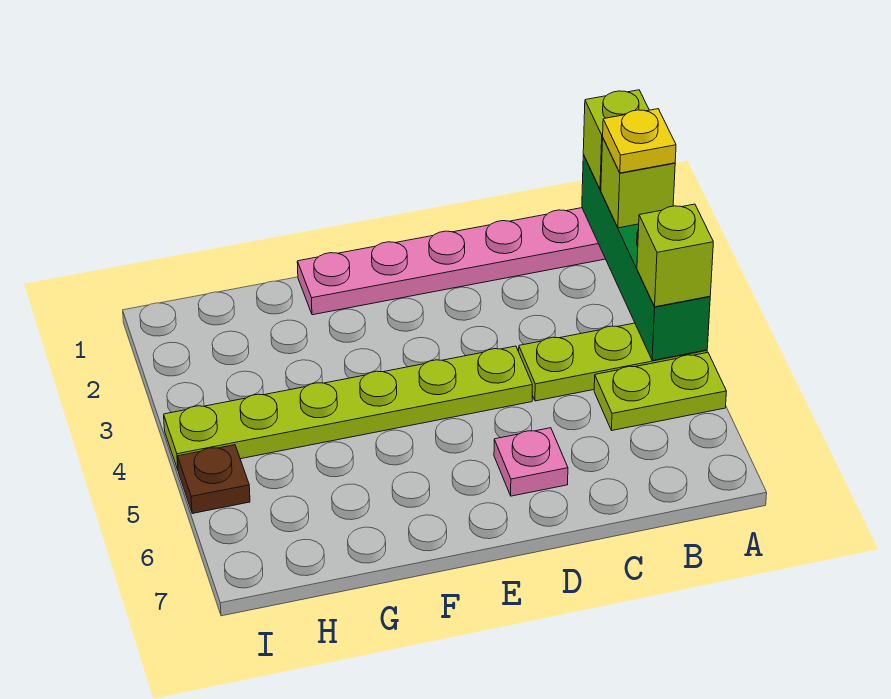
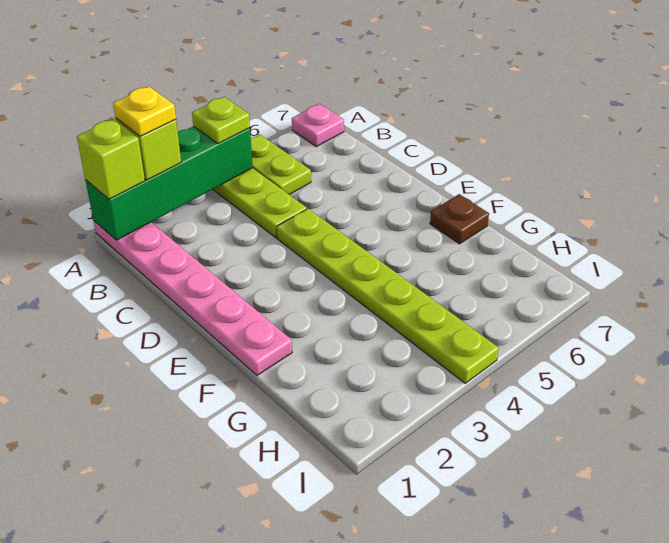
lime brick A4 level 3 -> lime plate A4 level 3
pink plate D6 level 1 -> pink plate A7 level 1
brown plate I5 level 1 -> brown plate F7 level 1

